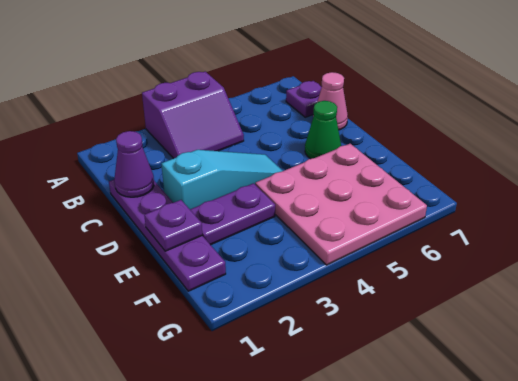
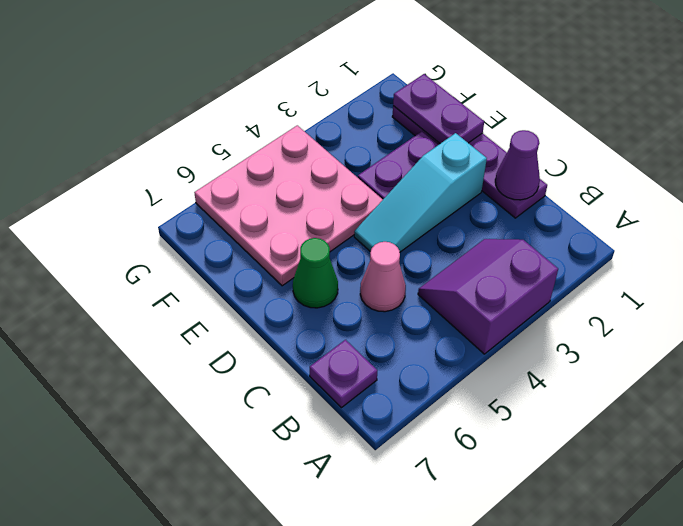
pink cone C7 level 1 -> pink cone C5 level 1
purple plate E1 level 2 -> purple plate E1:F1 level 2

